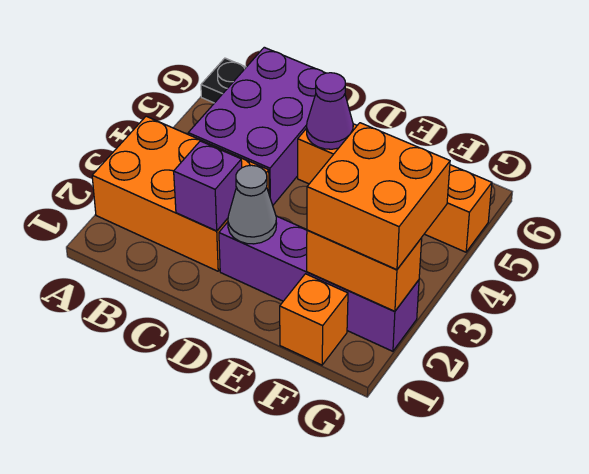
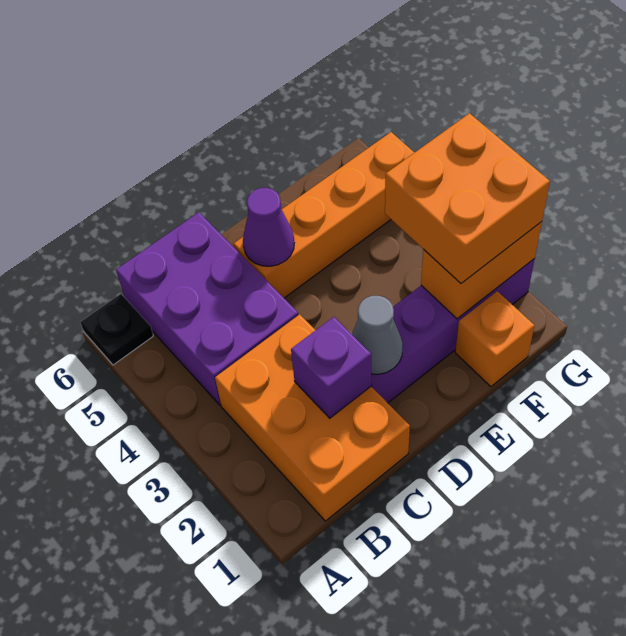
orange brick A2:C3 level 1 -> orange brick B1:C3 level 1

